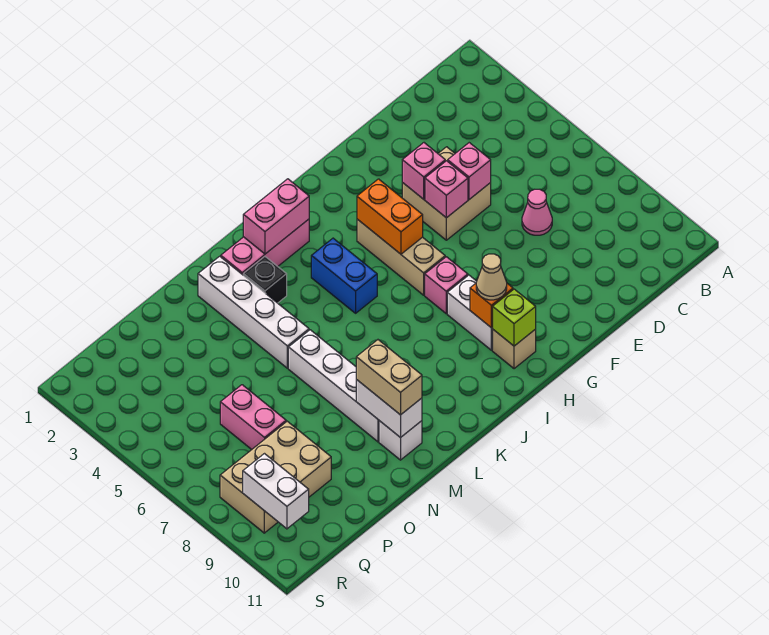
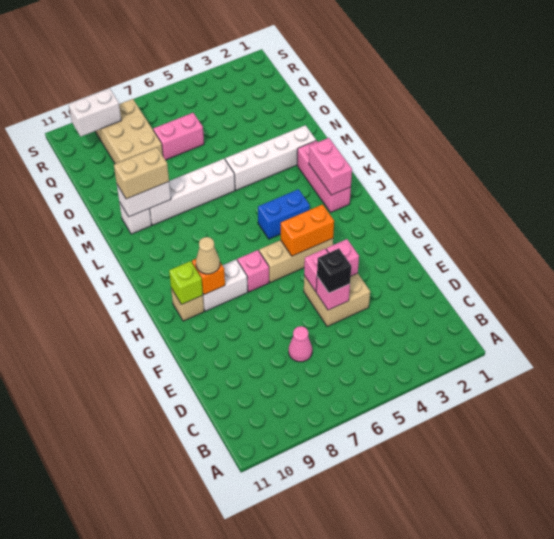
black brick L3 level 1 -> black brick E5 level 3

